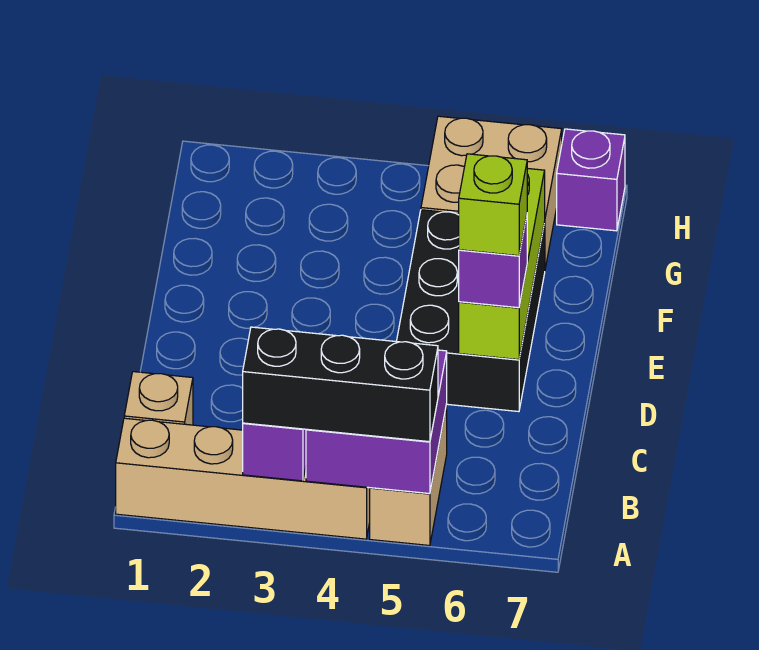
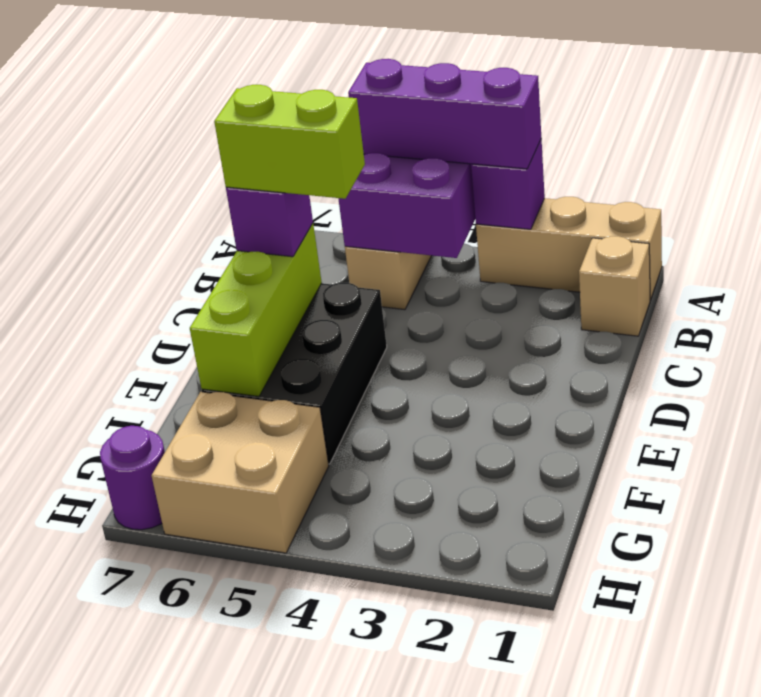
tan brick A1:A4 level 1 -> tan brick A1:A3 level 1
black brick A3:A5 level 3 -> purple brick A3:A5 level 3
lime brick D6 level 4 -> lime brick D5:D6 level 4
purple brick H7 level 1 -> purple round brick H7 level 1

